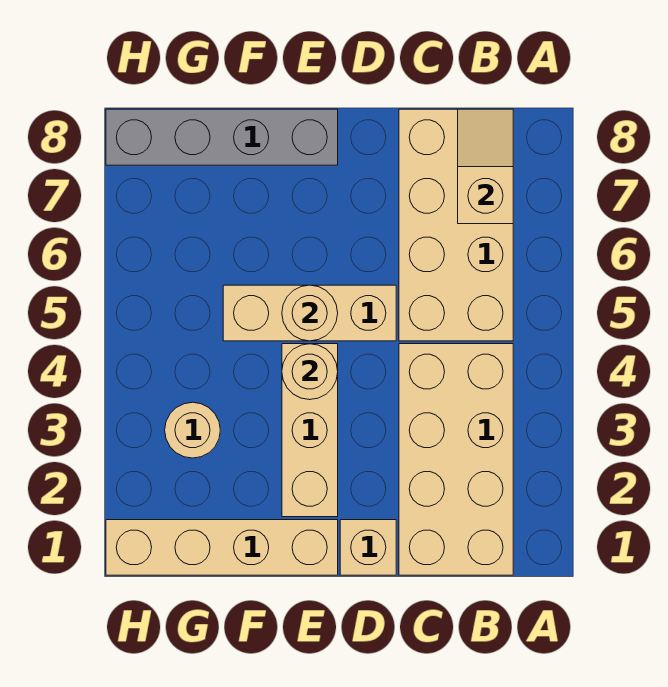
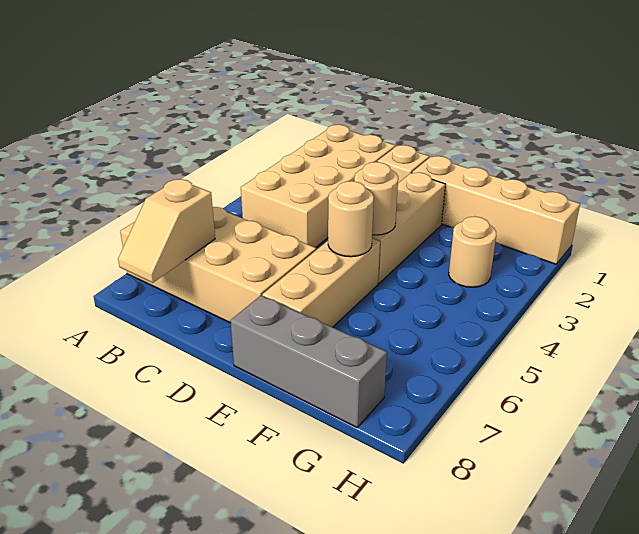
tan brick B5:C8 level 1 -> tan brick A6:D7 level 1
tan brick D5:F5 level 1 -> tan brick E5:E7 level 1
grey brick E8:H8 level 1 -> grey brick E8:G8 level 1

